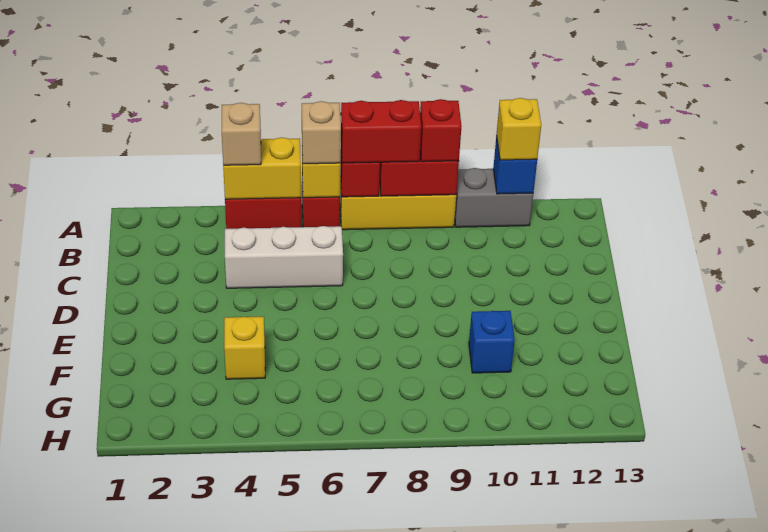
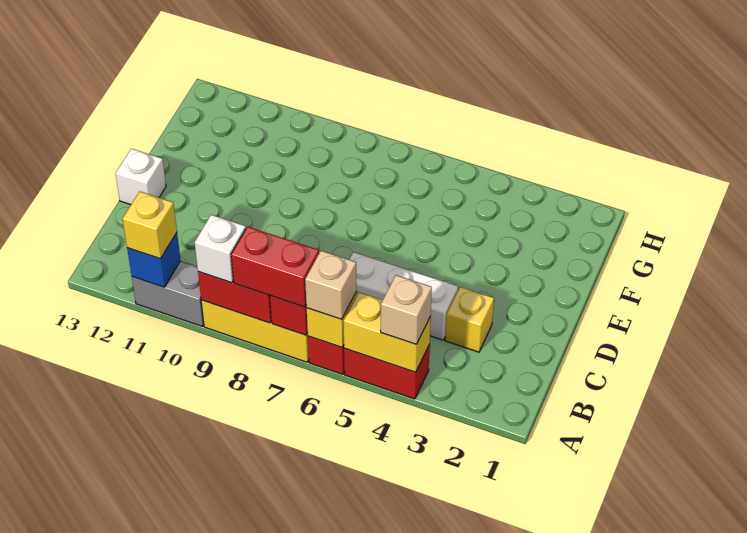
red brick A9 level 3 -> white brick A9 level 3
none -> white brick D13 level 1
yellow brick F4 level 1 -> yellow brick C3 level 1
blue brick F10 level 1 -> none

